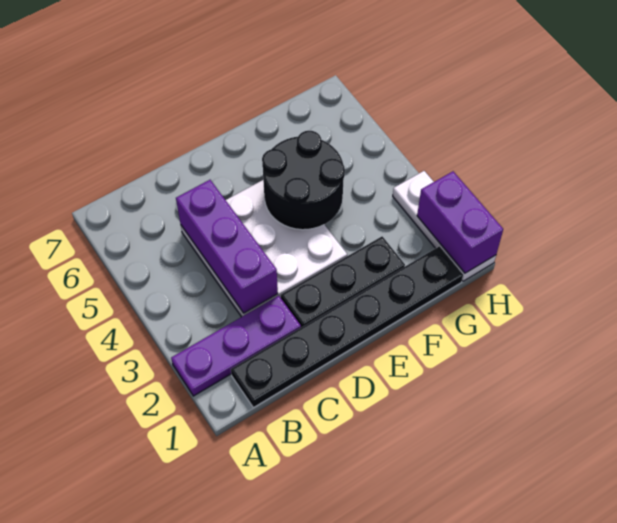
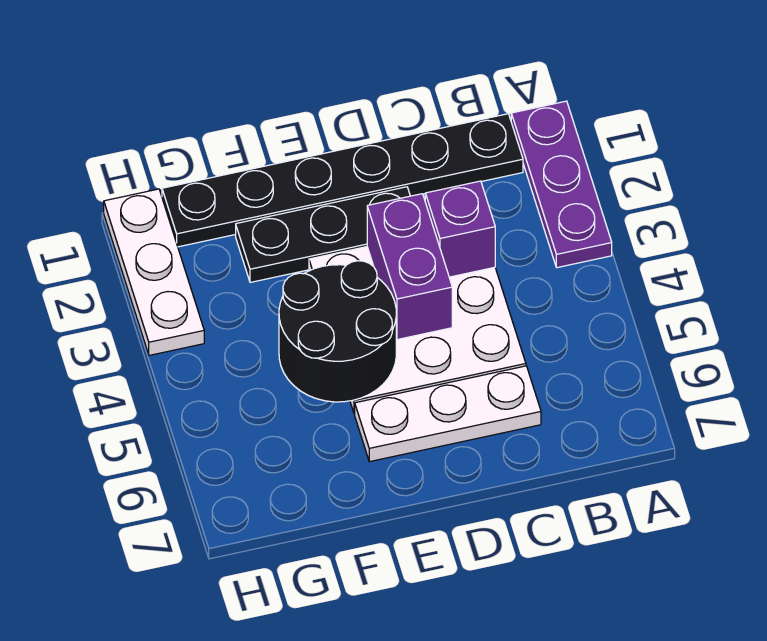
purple plate A2:C2 level 1 -> purple plate A1:A3 level 1
purple brick C3:C5 level 2 -> purple brick C3 level 2
none -> white plate C6:E6 level 1
purple brick H1:H2 level 2 -> purple brick D3:D4 level 2

